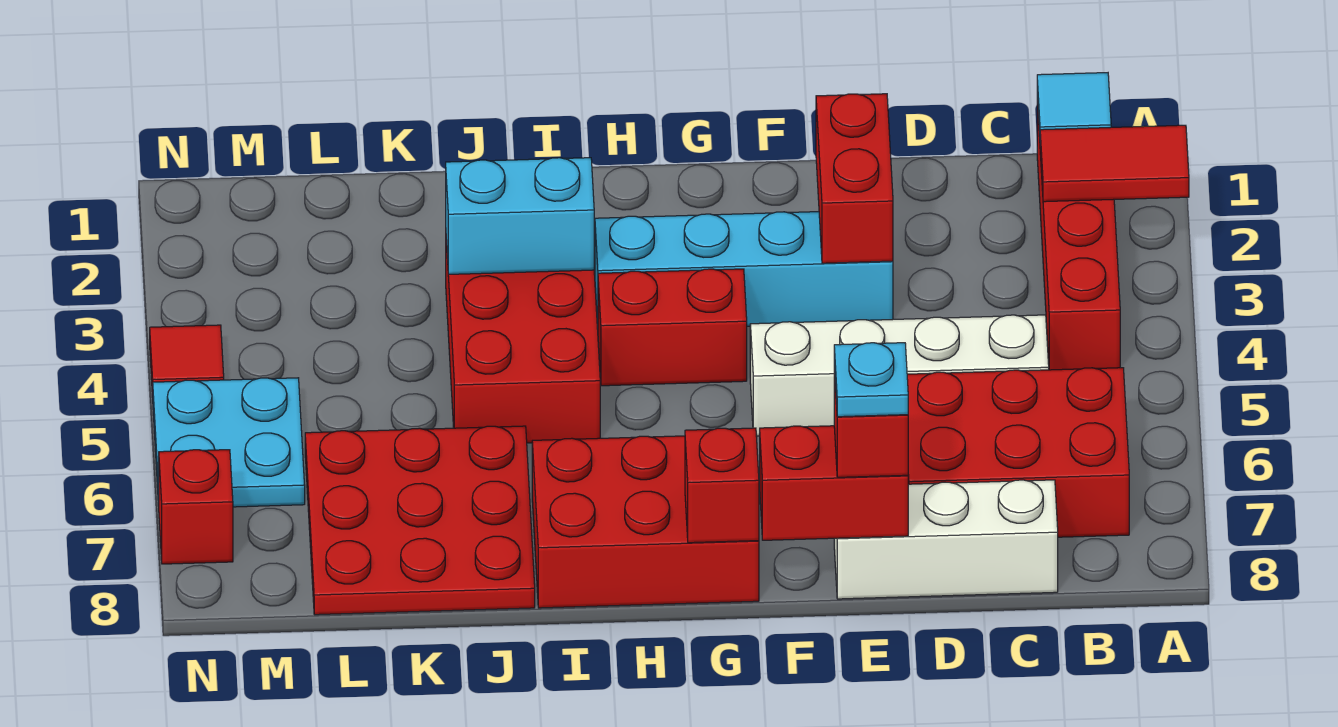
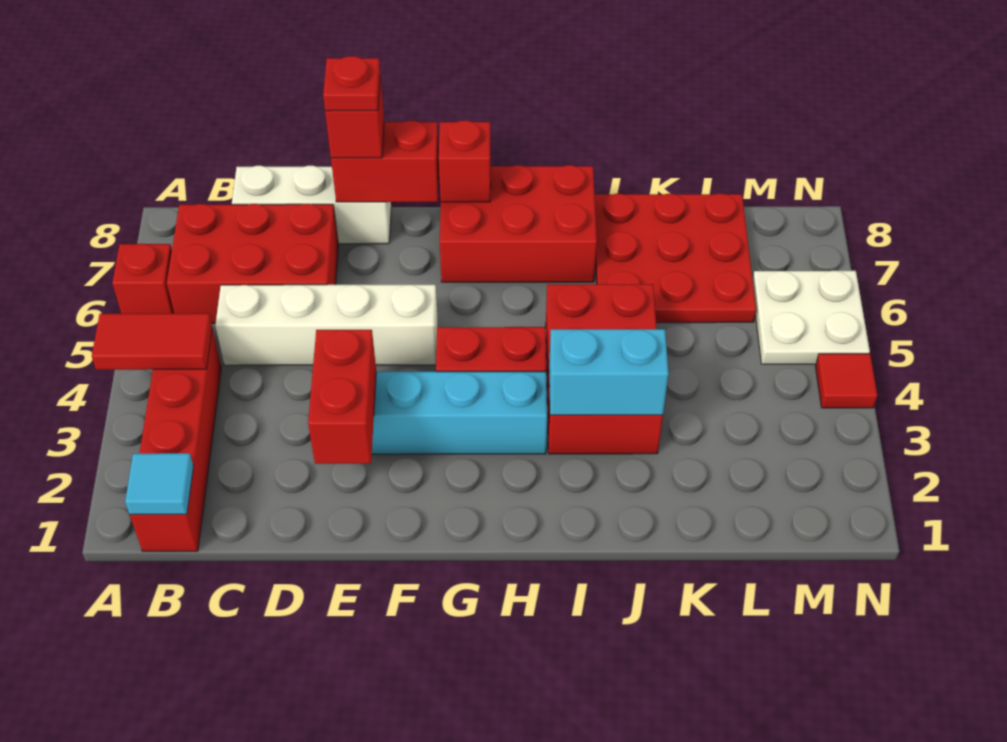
red tile A2:B2 level 2 -> red tile A4:B4 level 2
cyan plate E8 level 4 -> red plate E8 level 4
cyan plate M5:N6 level 1 -> white plate M5:N6 level 1
red brick N7 level 1 -> red brick A6 level 1

